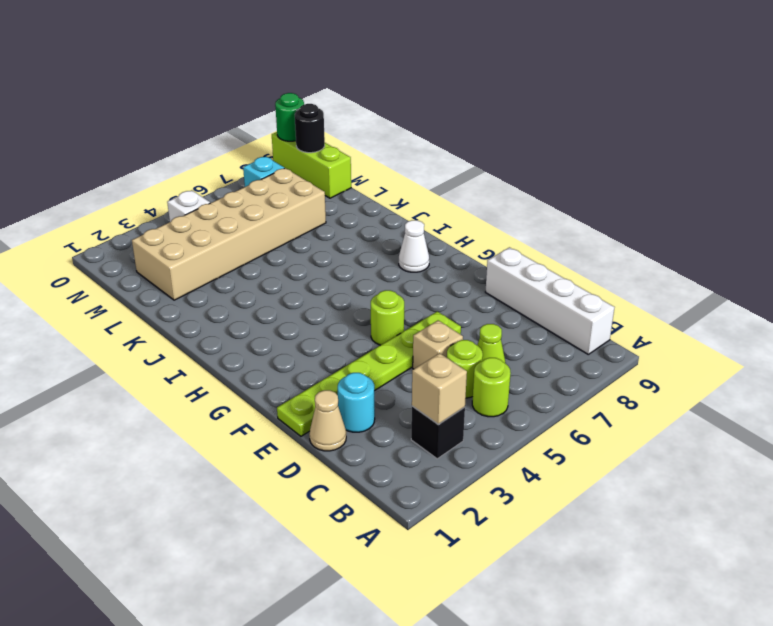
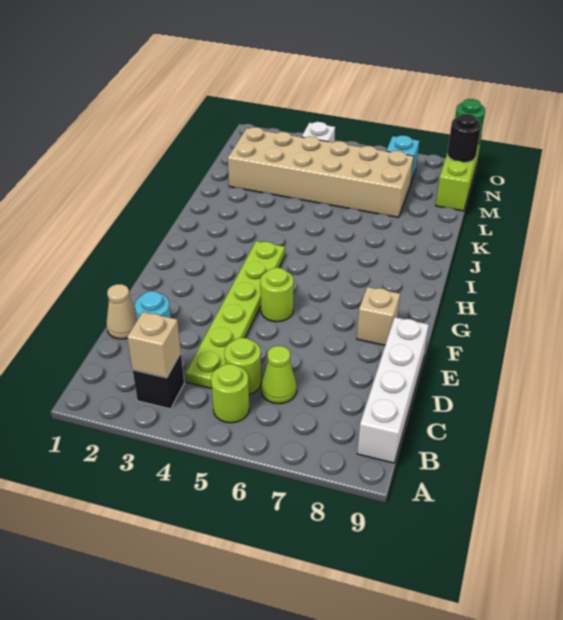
tan brick D5 level 1 -> tan brick F8 level 1
lime plate E1:E6 level 1 -> lime plate C4:H4 level 1
white cone H8 level 1 -> none

